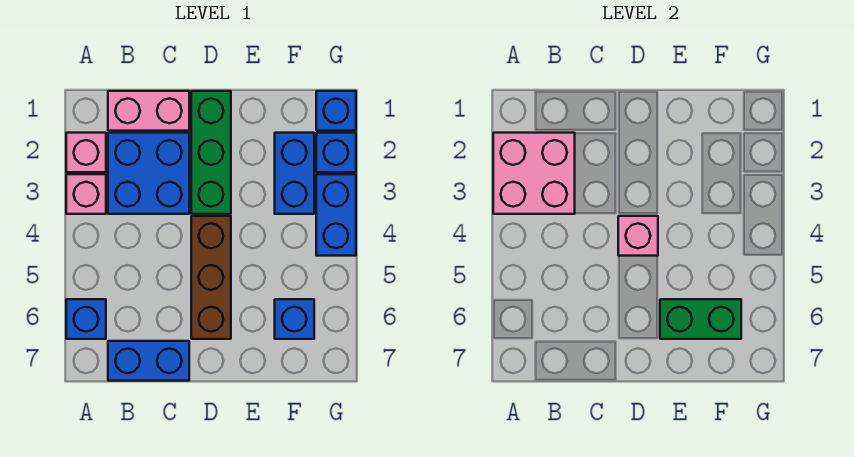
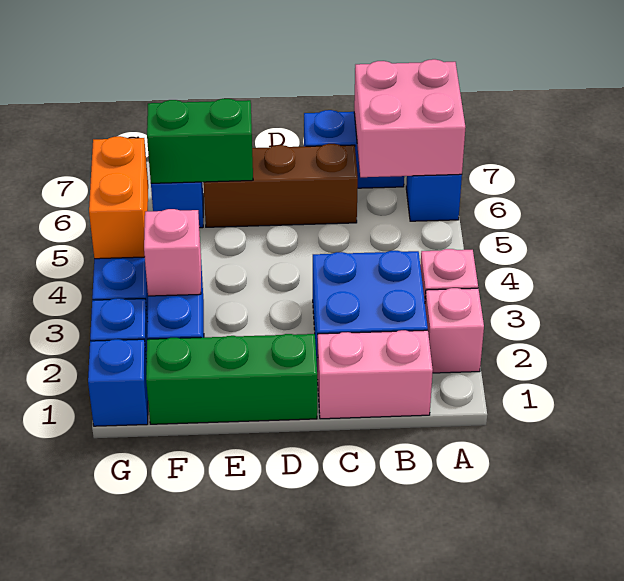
pink brick A2:B3 level 2 -> pink brick A6:B7 level 2
green brick D1:D3 level 1 -> green brick D1:F1 level 1
brown brick D4:D6 level 1 -> brown brick C6:E6 level 1
pink brick D4 level 2 -> pink brick F3 level 2
none -> orange brick G4:G5 level 2

